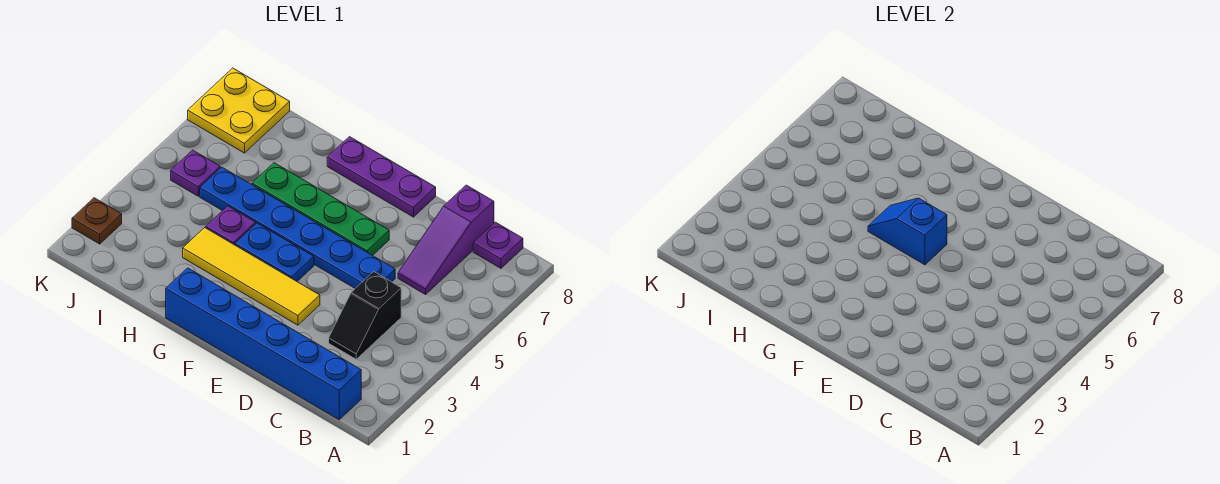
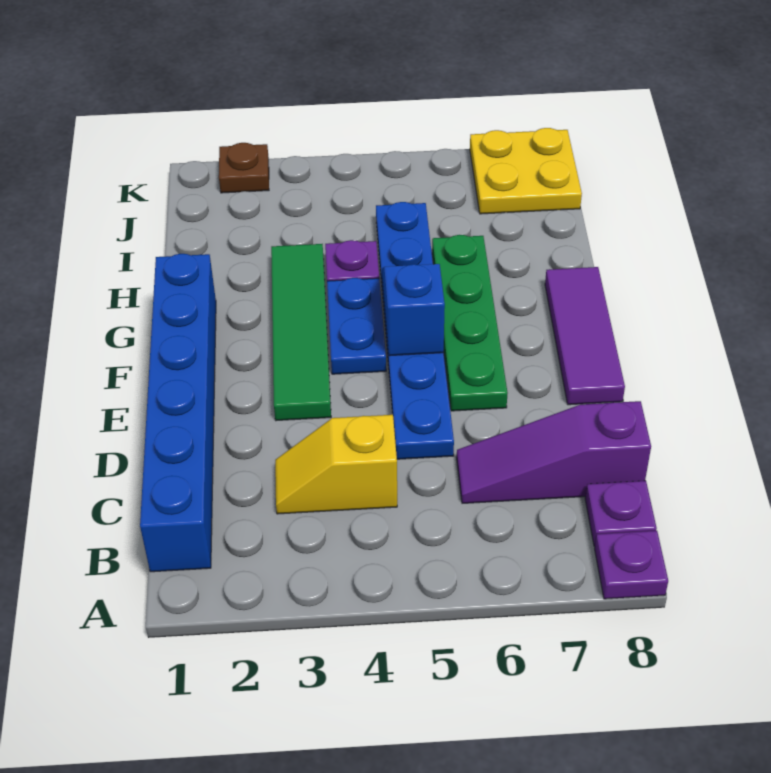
black slope C3:C4 level 1 top 4 -> yellow slope C3:C4 level 1 top 4
yellow tile E3:H3 level 1 -> green tile E3:H3 level 1
purple plate E8:G8 level 1 -> purple tile E8:G8 level 1
purple plate J5 level 1 -> purple plate A8 level 1

